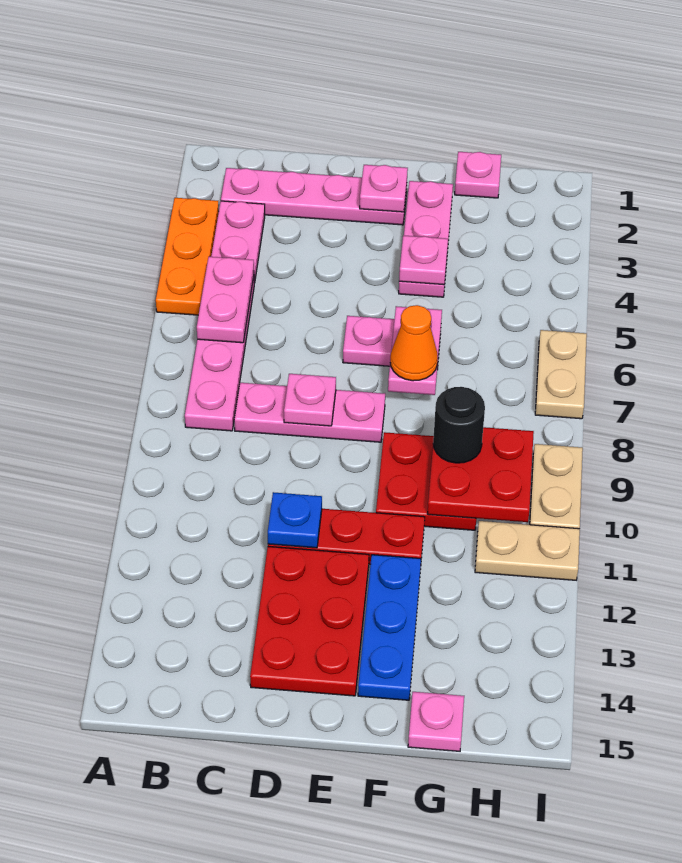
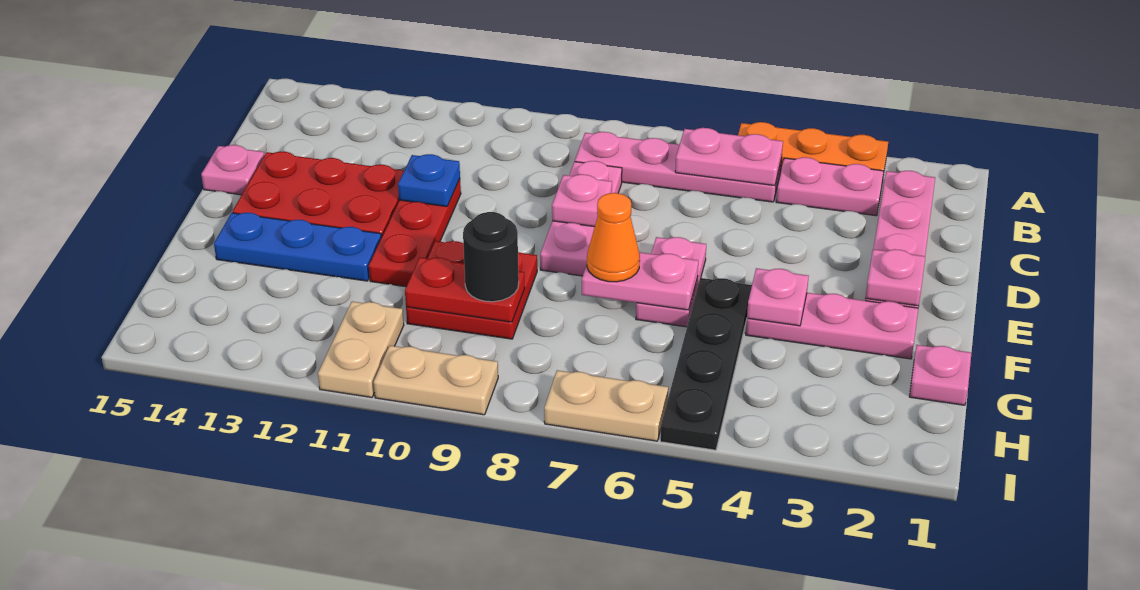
none -> black plate F5:I5 level 1
red plate G9:H10 level 2 -> red plate G9:G10 level 2
pink plate G15 level 1 -> pink plate D15 level 1

